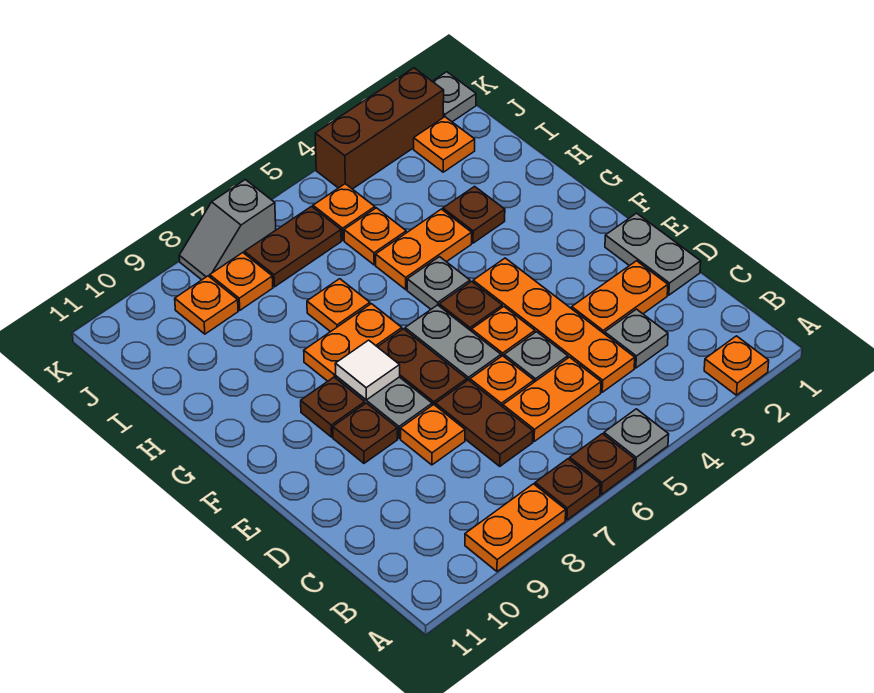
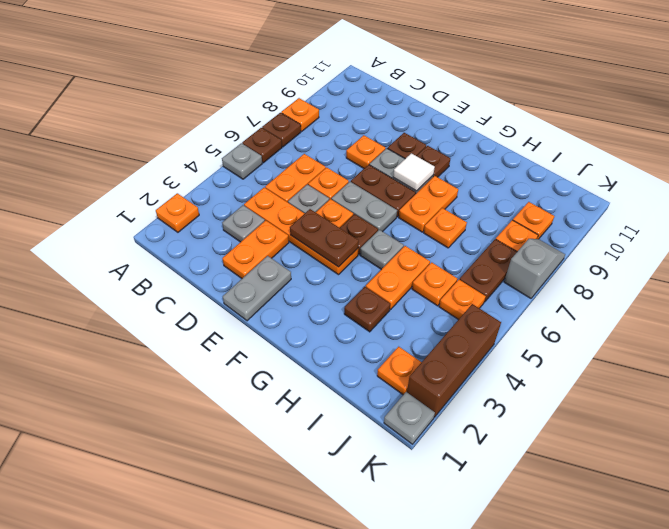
orange plate A8:A9 level 1 -> orange plate A8 level 1
brown plate C7:D7 level 1 -> brown plate E4:F4 level 2
grey plate D1:E1 level 1 -> grey plate E1:E2 level 1

